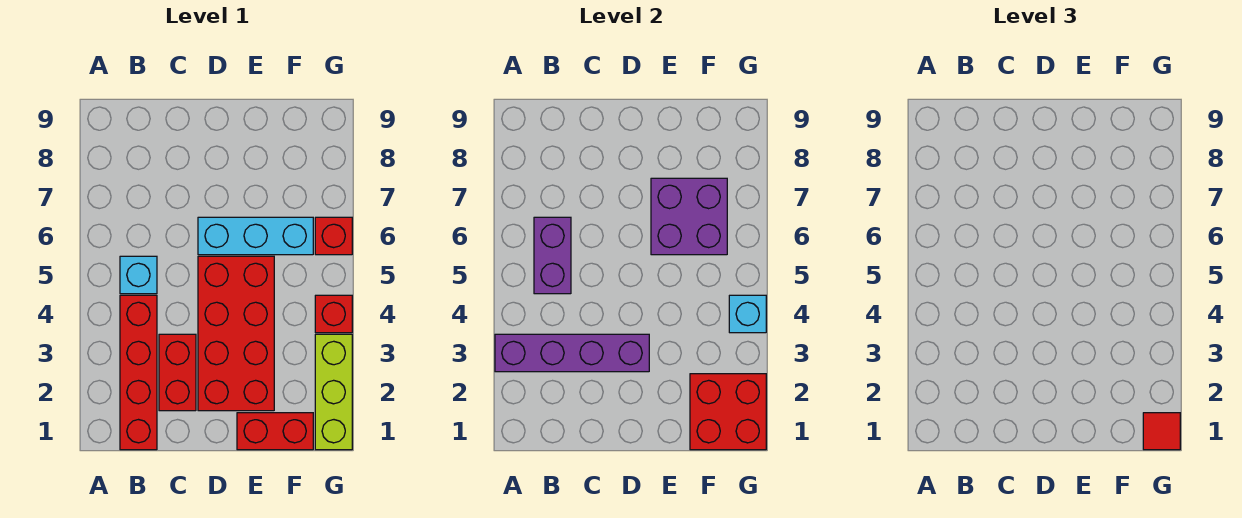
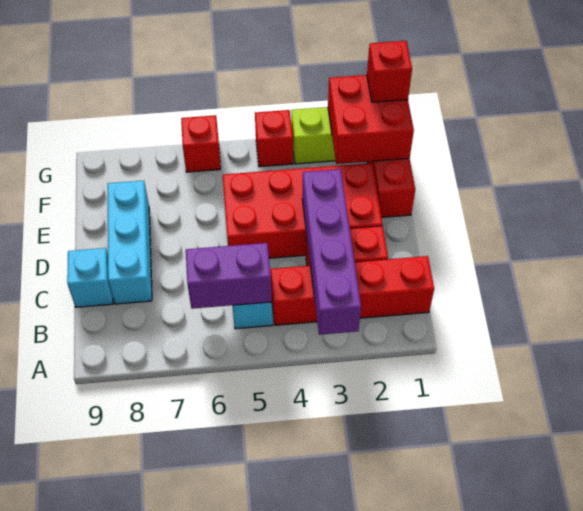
cyan brick D6:F6 level 1 -> cyan brick C8:E8 level 1
purple brick E6:F7 level 2 -> none
red tile G1 level 3 -> red brick G1 level 3
cyan brick G4 level 2 -> cyan brick C9 level 1

